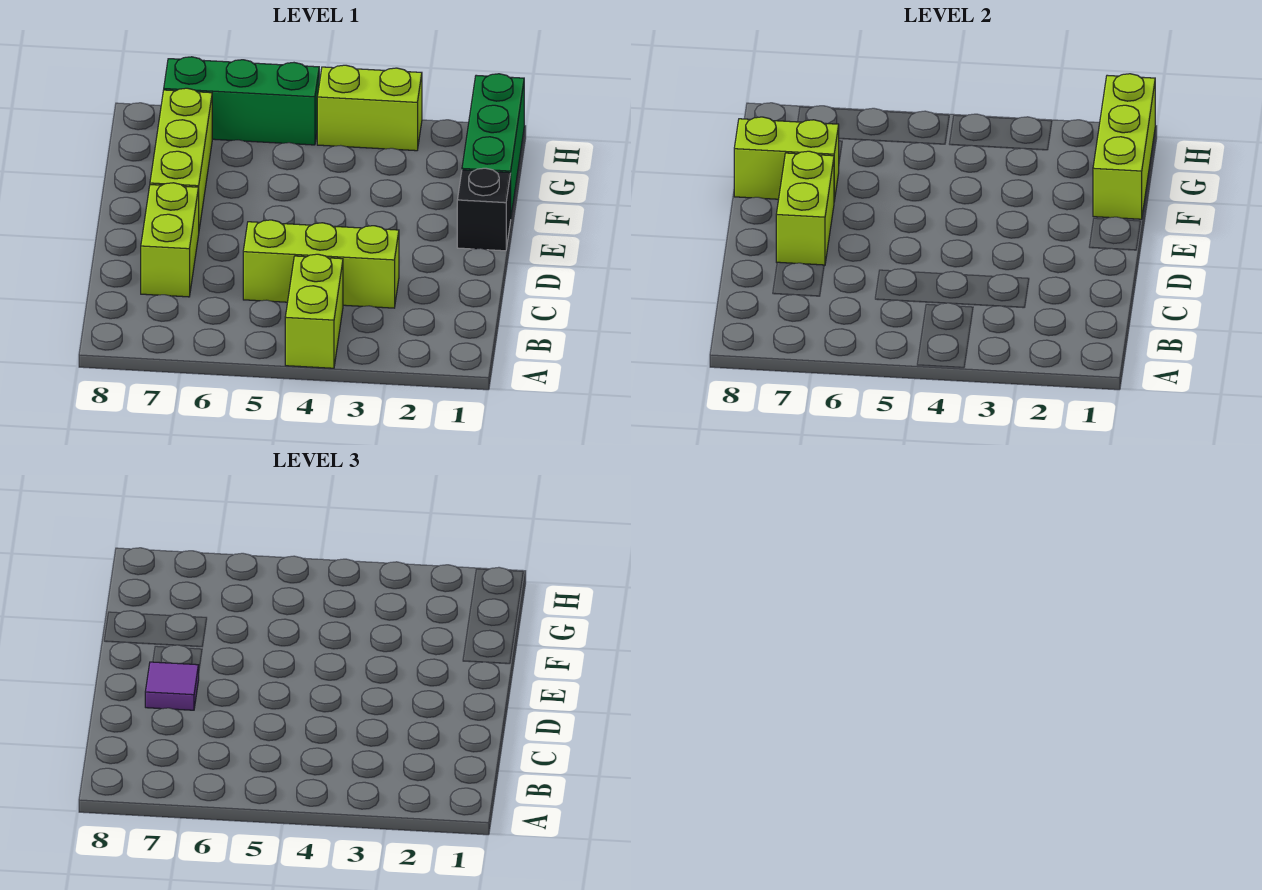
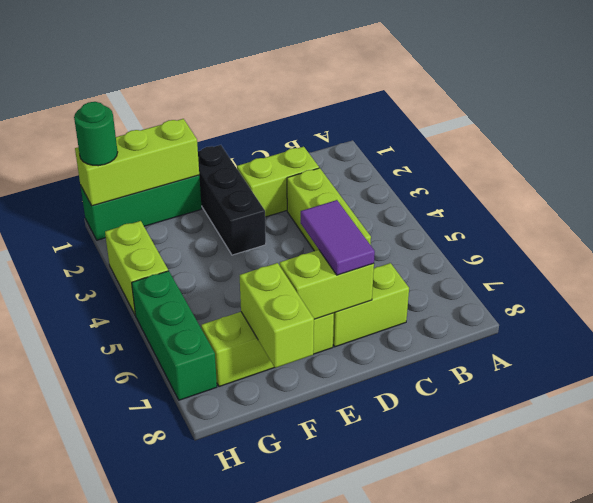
lime brick A4:B4 level 1 -> lime brick C2:D2 level 1
purple tile D7 level 3 -> purple tile D6:D7 level 3
black brick E1 level 1 -> black brick E1:E3 level 1
none -> green round brick H1 level 3

